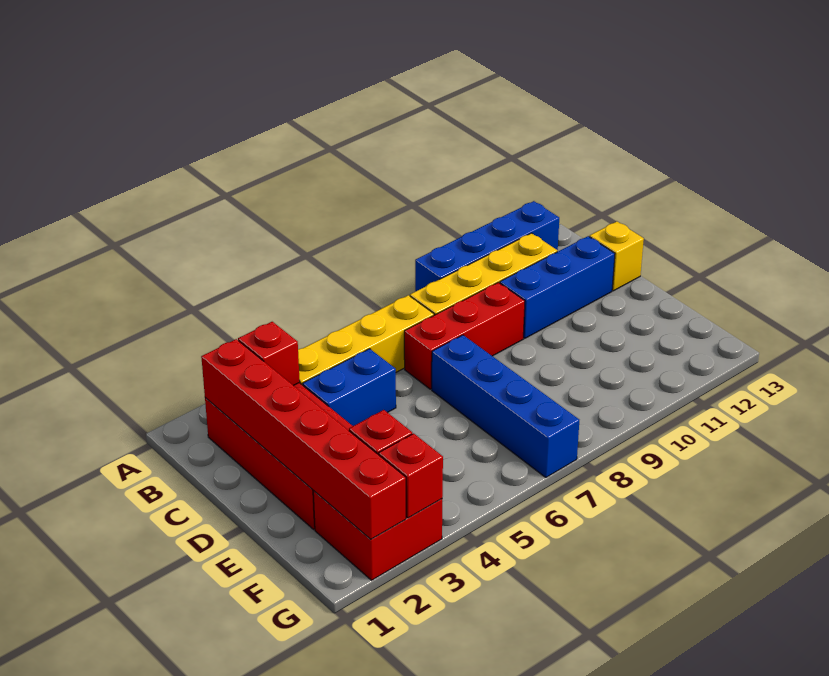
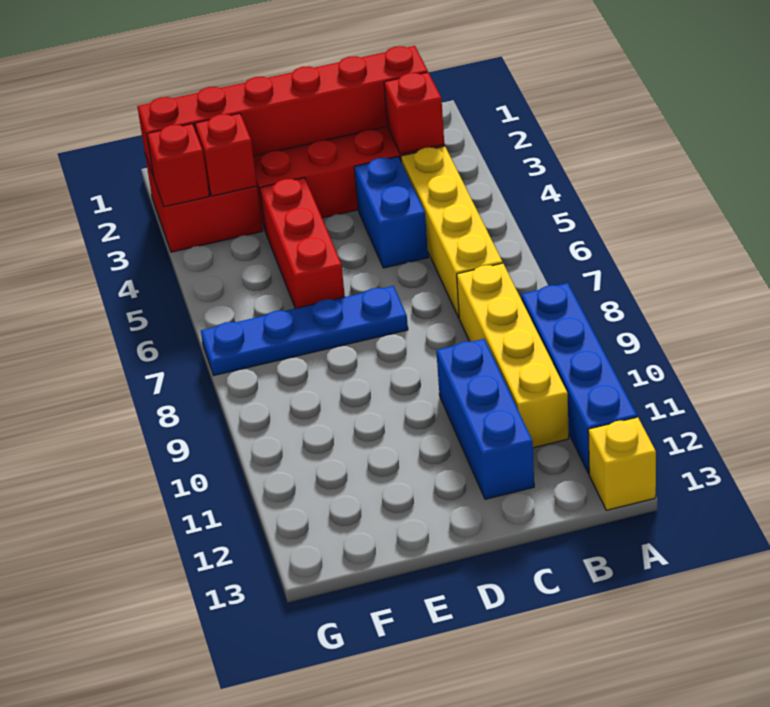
red brick C7:C9 level 1 -> red brick E4:E6 level 1
yellow brick C13 level 1 -> yellow brick A13 level 1
blue brick D7:G7 level 1 -> blue plate D7:G7 level 1

